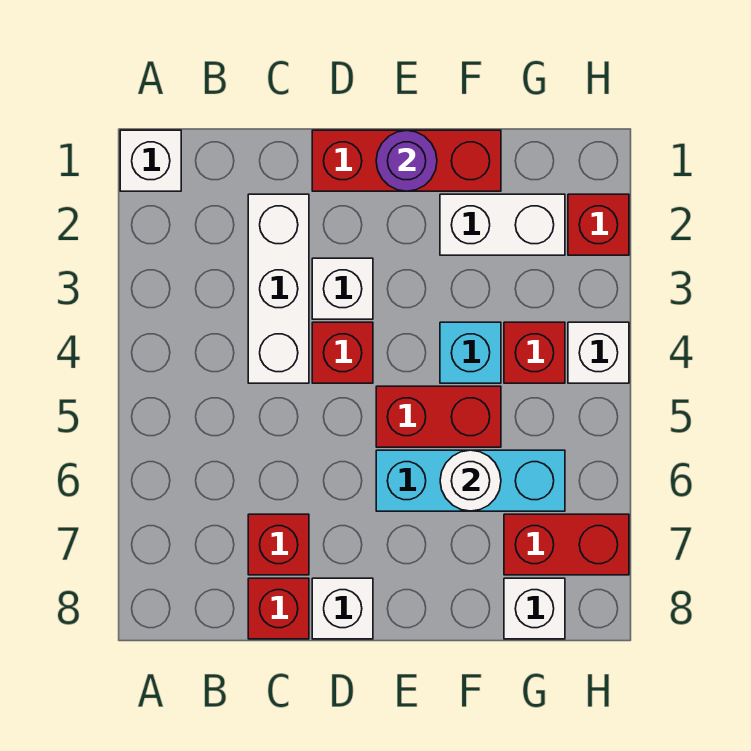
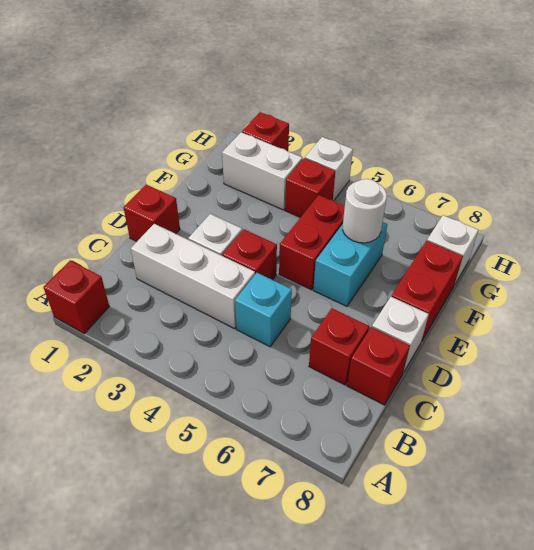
white brick A1 level 1 -> red brick A1 level 1
red brick D1:F1 level 1 -> red brick D1 level 1
purple round brick E1 level 2 -> none
cyan brick E6:G6 level 1 -> cyan brick E6:F6 level 1
white brick F2:G2 level 1 -> white brick G2:G3 level 1
cyan brick F4 level 1 -> cyan brick C5 level 1
red brick G7:H7 level 1 -> red brick E8:F8 level 1

